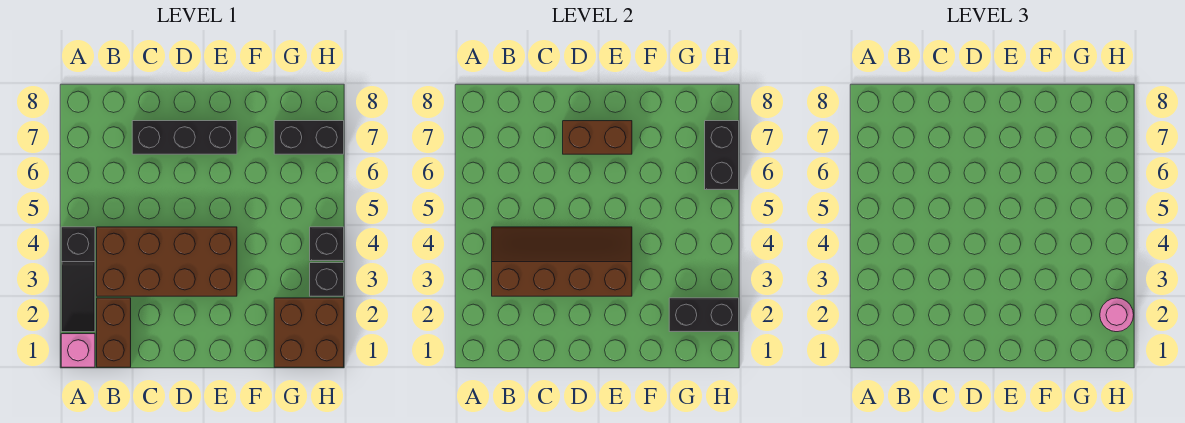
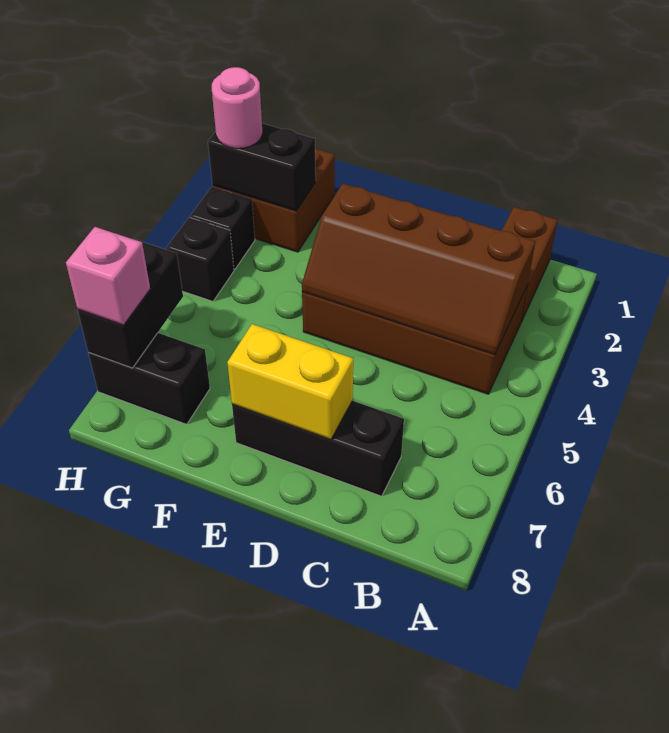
pink brick A1 level 1 -> pink brick H7 level 3
black slope A2:A4 level 1 top 4 -> none
brown brick D7:E7 level 2 -> yellow brick D7:E7 level 2

